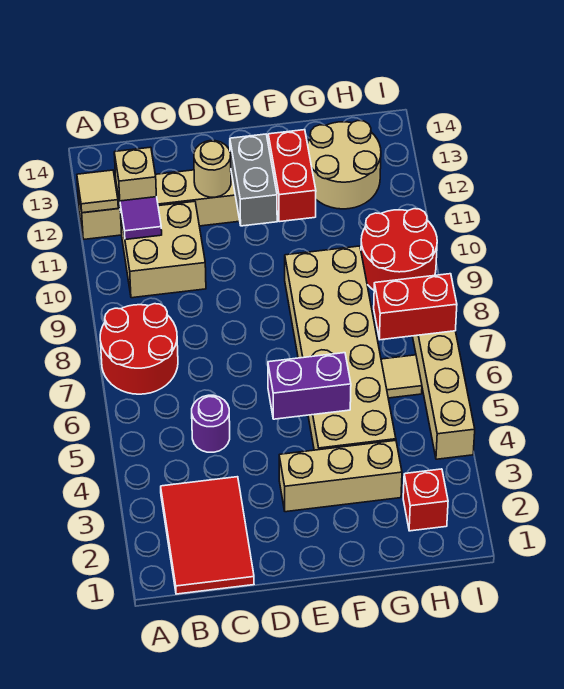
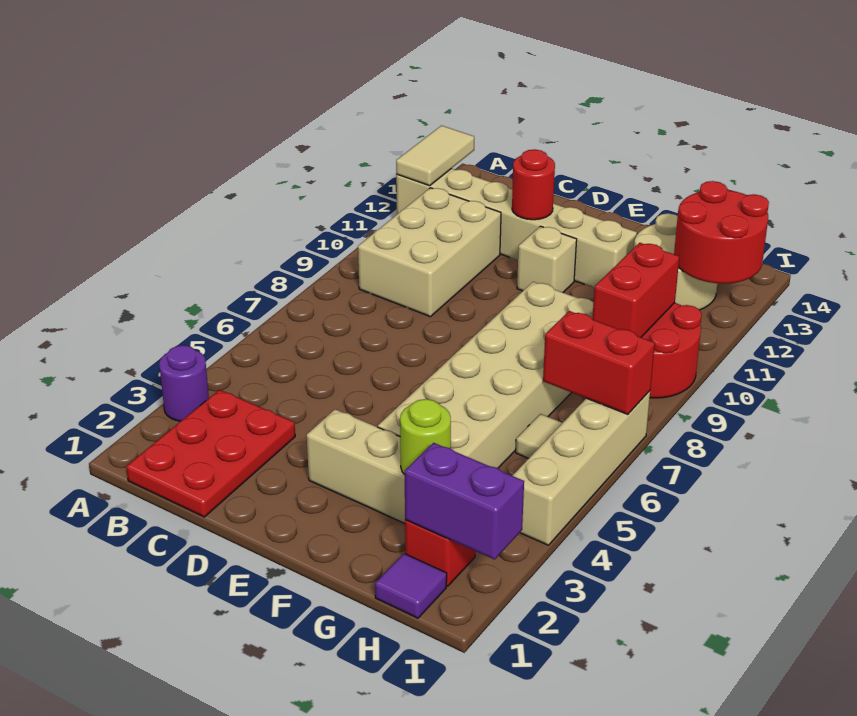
red round brick A7:B8 level 1 -> red round brick H12:I13 level 2
tan tile A12 level 2 -> tan tile A12:A13 level 2
red tile B1:C3 level 1 -> red plate B1:C3 level 1
tan brick B10:C11 level 1 -> tan brick B9:C11 level 1
purple tile B11 level 2 -> purple tile H1 level 1
tan brick B12 level 2 -> tan brick E11 level 1
purple round brick C5 level 1 -> purple round brick A3 level 1
tan round brick D12 level 2 -> red round brick D12 level 2
purple brick E5:F5 level 2 -> purple brick H2:I2 level 2
grey brick E11:E12 level 2 -> none
red brick F11:F12 level 2 -> red brick H9:H10 level 2
none -> lime round brick G3 level 2

